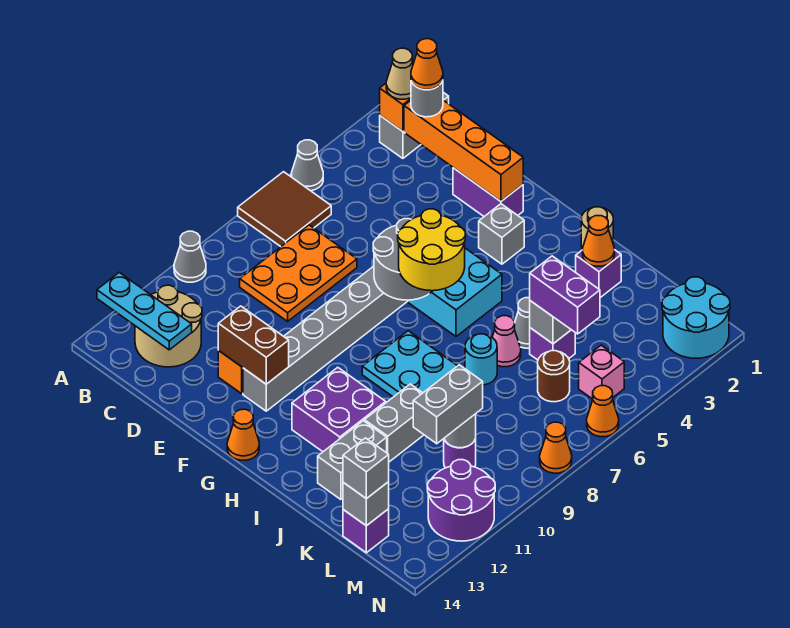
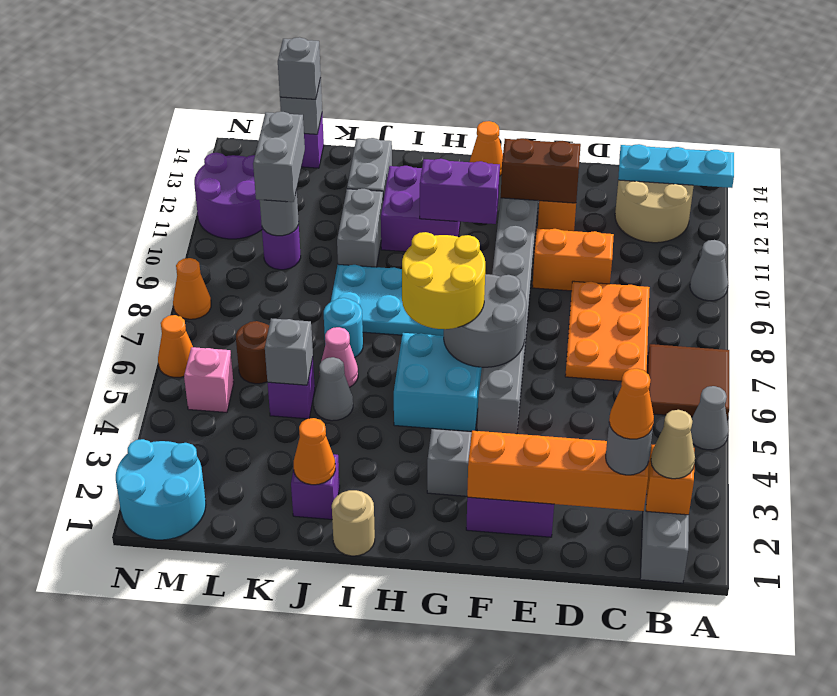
none -> orange brick D10:E10 level 1
purple brick K5:L5 level 3 -> purple brick G11:H11 level 2

